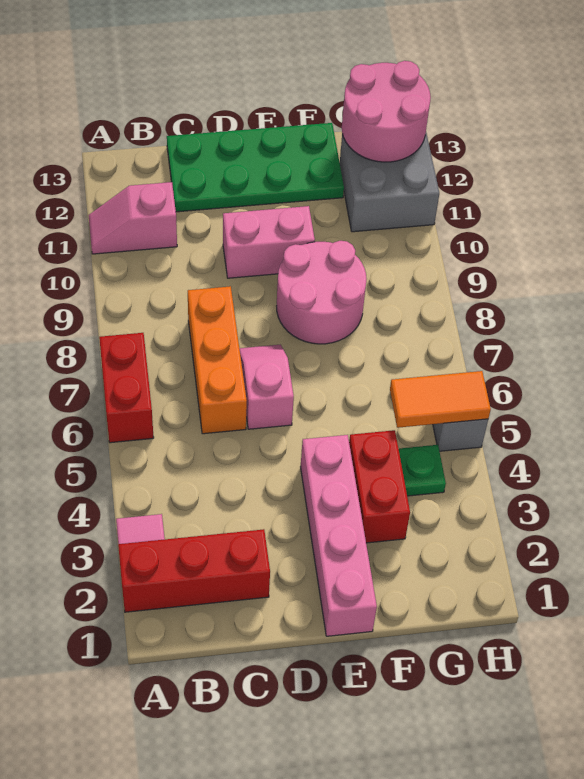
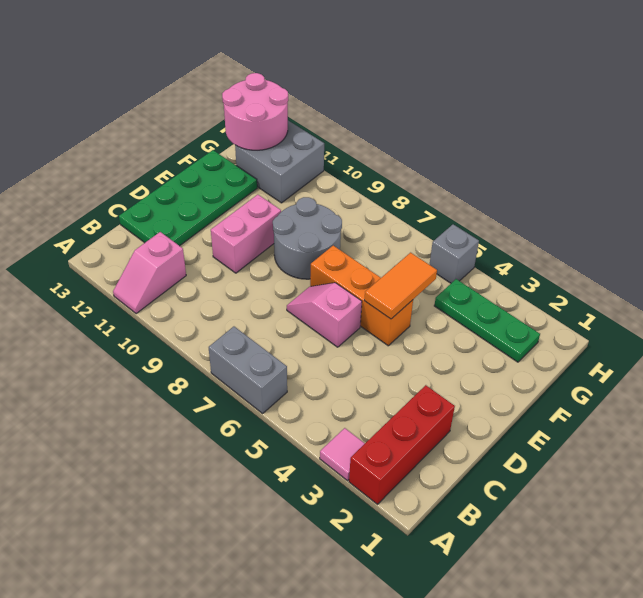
red brick A6:A7 level 1 -> grey brick A6:A7 level 1
orange brick C6:C8 level 1 -> orange brick E5:E7 level 1
pink brick E1:E4 level 1 -> none
pink round brick E8:F9 level 1 -> grey round brick E8:F9 level 1
red brick F3:F4 level 1 -> none
green plate G4 level 1 -> green plate G2:G4 level 1
orange tile G5:H5 level 2 -> orange tile E5:F5 level 2

